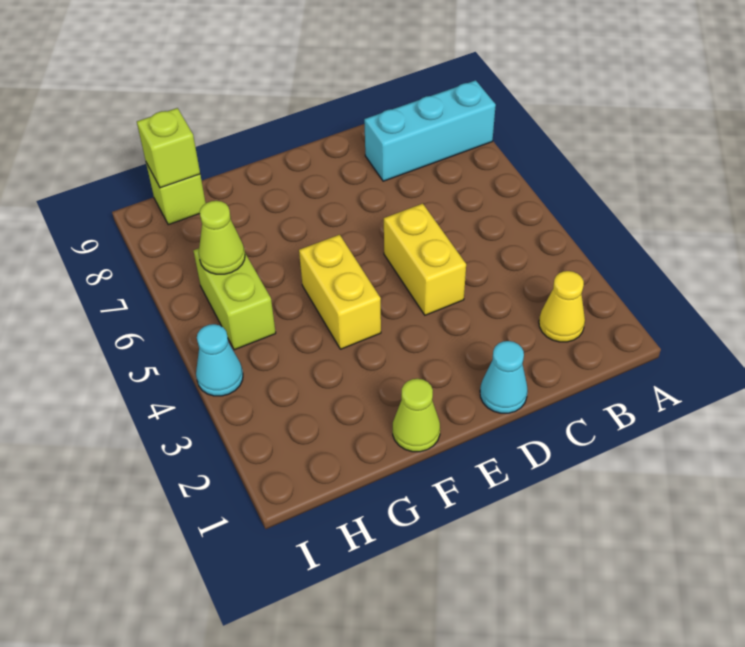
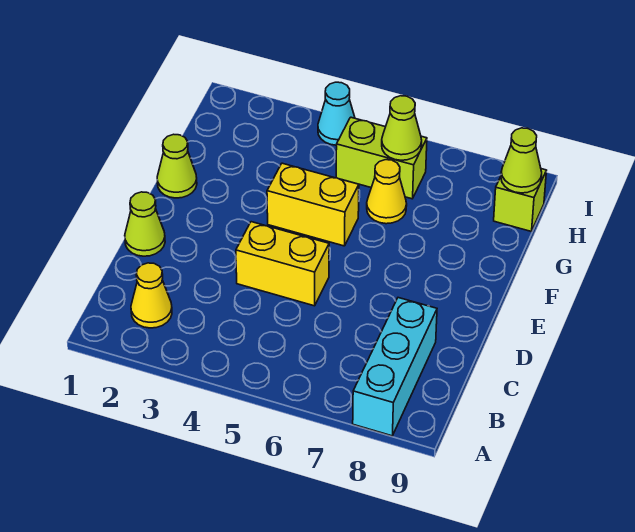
cyan cone D1 level 1 -> lime cone D1 level 1
none -> yellow cone G6 level 1
lime brick H9 level 2 -> lime cone H9 level 2

